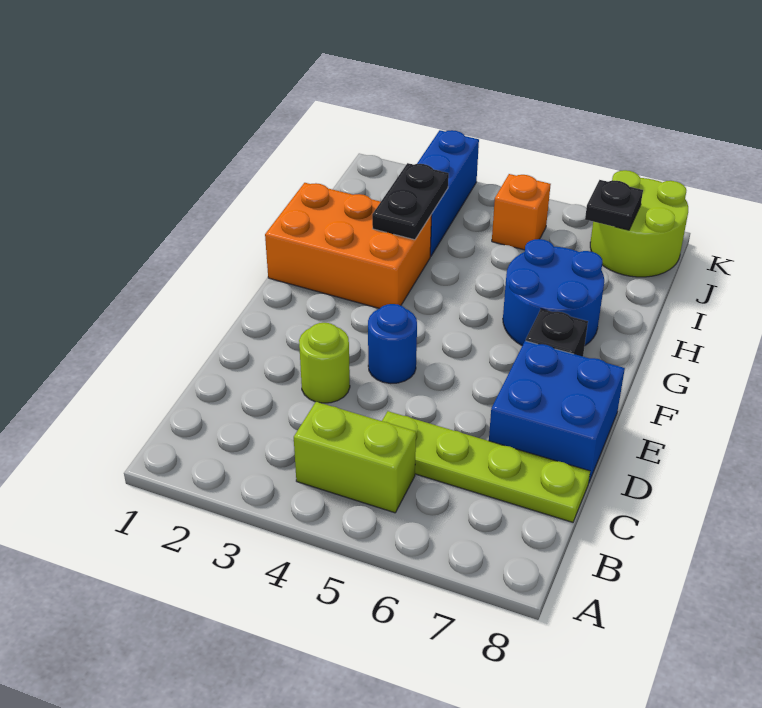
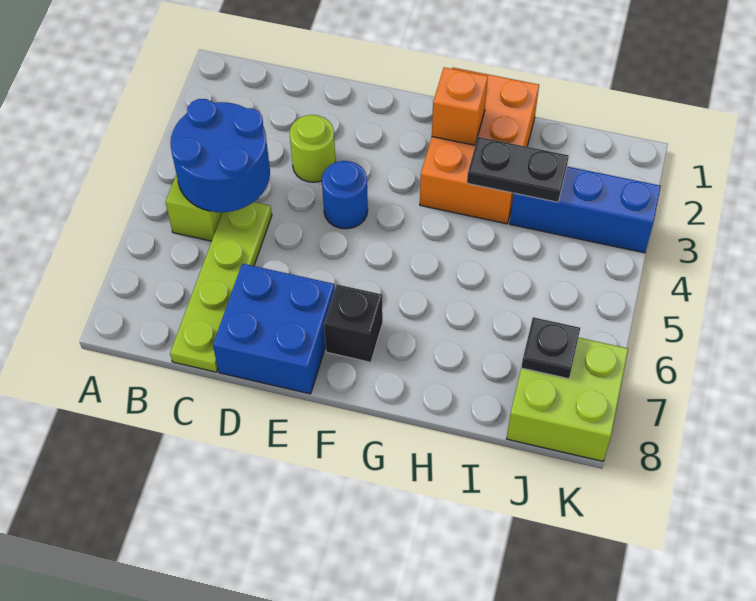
blue round brick G6:H7 level 1 -> blue round brick B4:C5 level 2
orange brick J5 level 1 -> orange brick G2 level 2
lime round brick J7:K8 level 1 -> lime brick J7:K8 level 1

